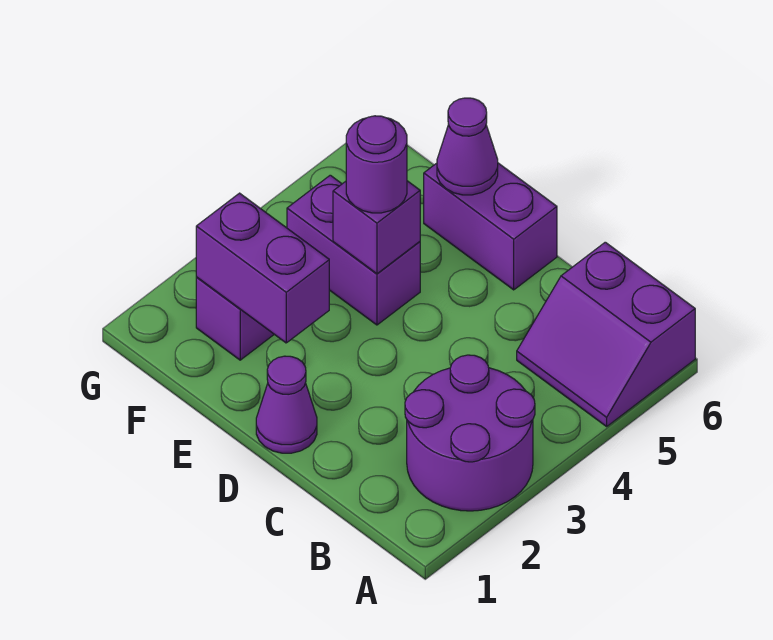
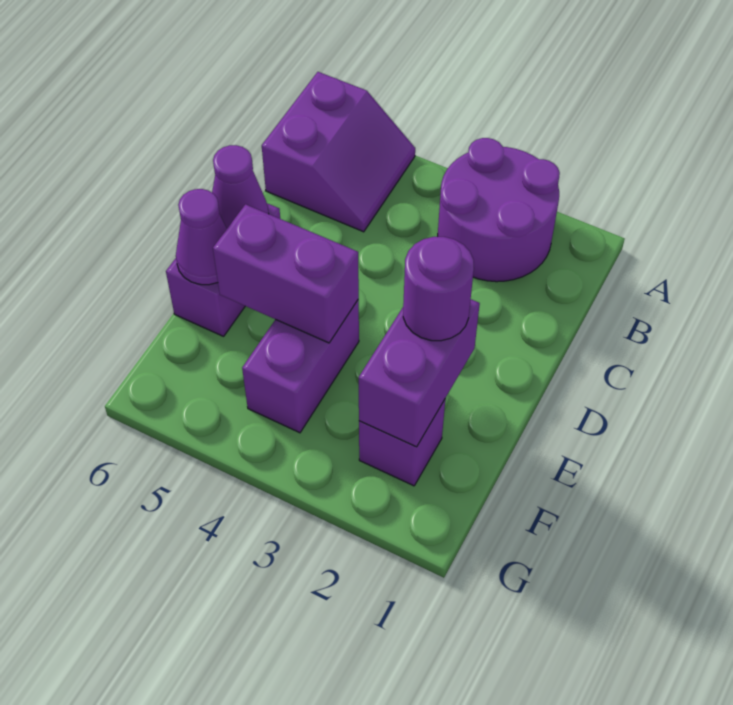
purple cone D1 level 1 -> purple cone D6 level 2
purple brick E4 level 2 -> purple brick E4:E5 level 2
purple round brick E4 level 3 -> purple round brick E2 level 3

